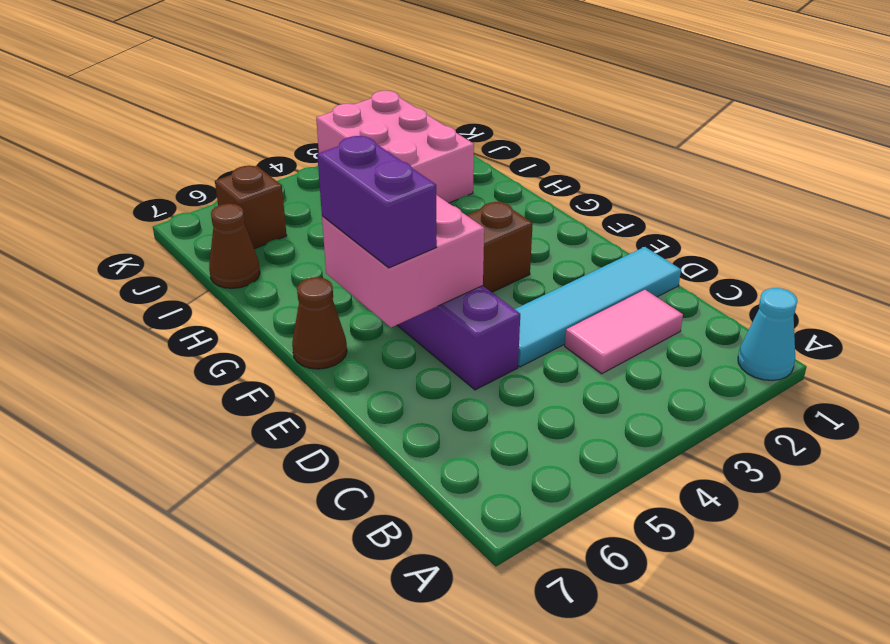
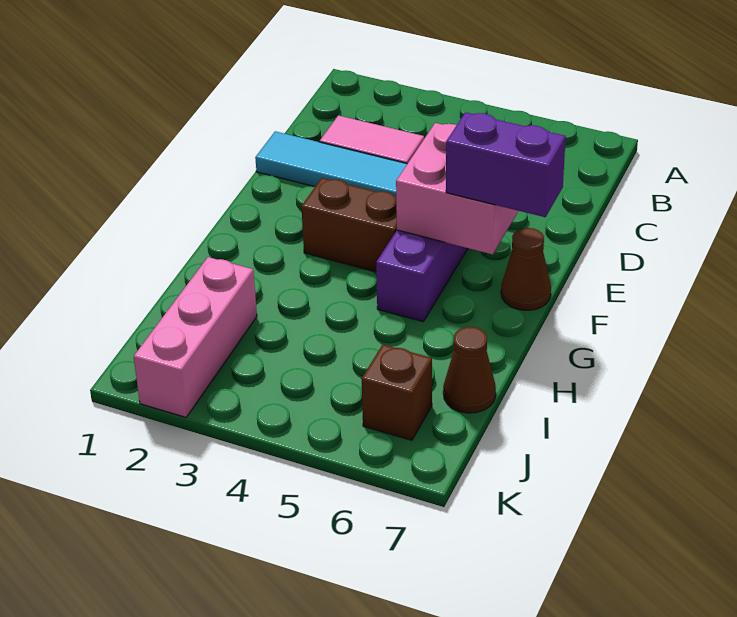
cyan cone A1 level 1 -> none
purple brick E6:F6 level 3 -> purple brick F6:F7 level 3
pink brick I2:K3 level 1 -> pink brick I2:K2 level 1

